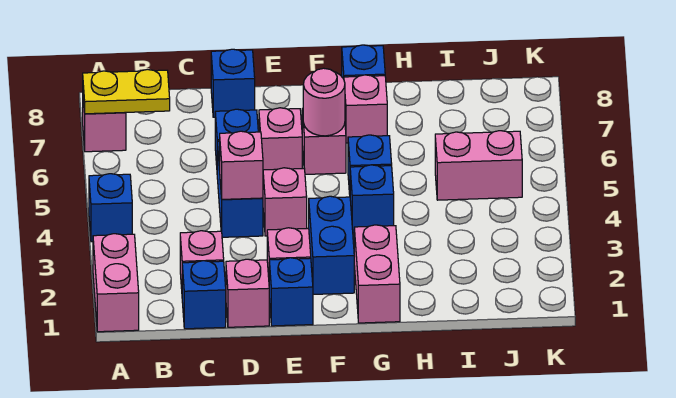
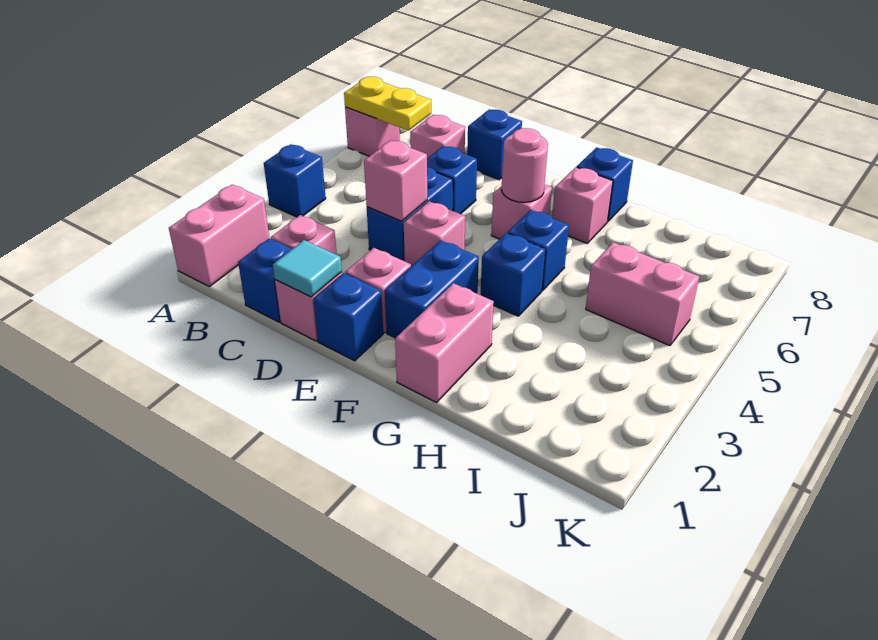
none -> cyan tile D1 level 2
pink brick E6 level 1 -> pink brick C7 level 1

